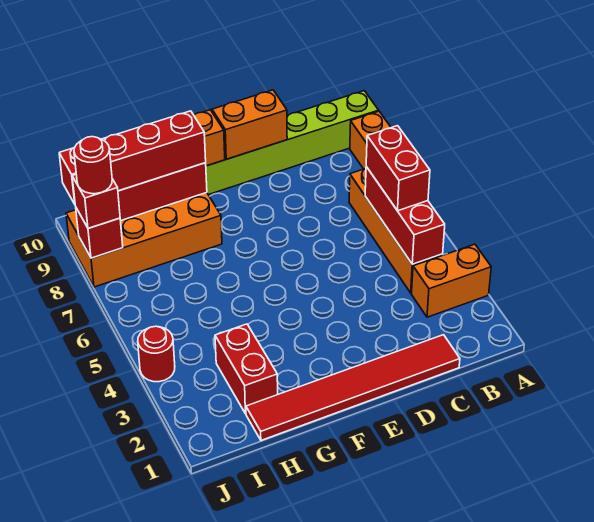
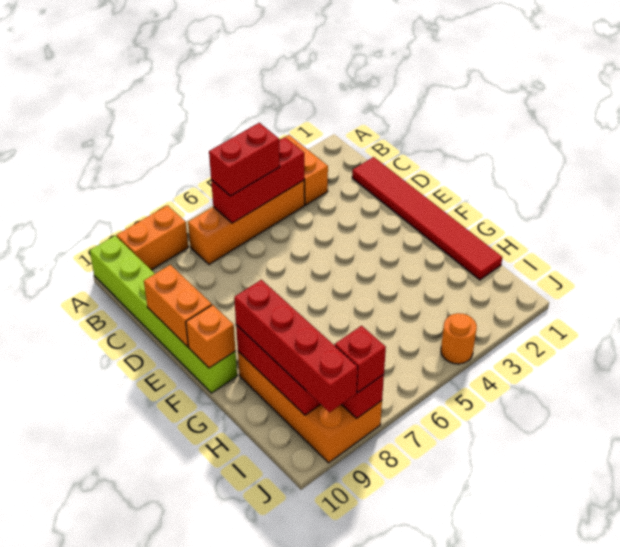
red brick H2:H3 level 1 -> none
red round brick J4 level 1 -> orange round brick J4 level 1
red round brick J8 level 4 -> none

